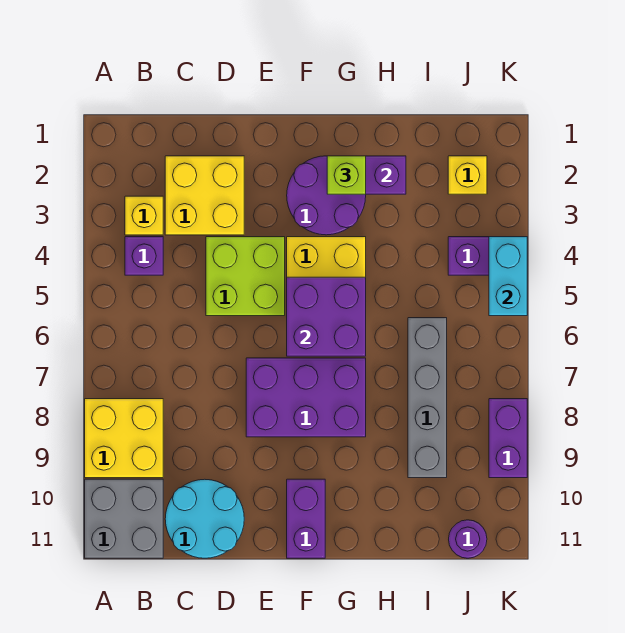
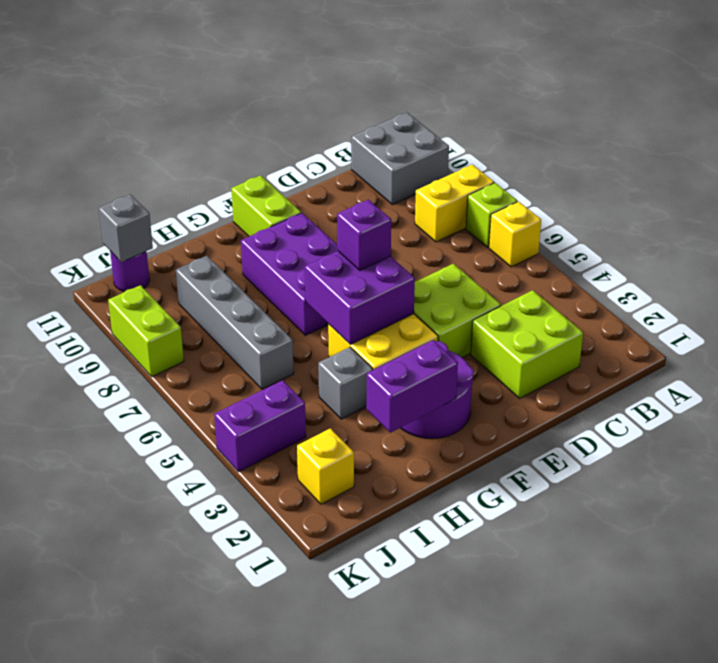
yellow brick A8:B9 level 1 -> yellow brick A8:B8 level 1
yellow brick B3 level 1 -> yellow brick A6 level 1
purple brick B4 level 1 -> purple brick F6 level 3
yellow brick C2:D3 level 1 -> lime brick C2:D3 level 1
cyan round brick C10:D11 level 1 -> none
purple brick E7:G8 level 1 -> purple brick F7:G9 level 1
purple brick F10:F11 level 1 -> lime brick F10:F11 level 1
lime brick G2 level 3 -> lime brick A7 level 1
none -> grey brick H4 level 1
none -> grey brick J11 level 2
cyan brick K4:K5 level 2 -> none
purple brick K8:K9 level 1 -> lime brick K8:K9 level 1

